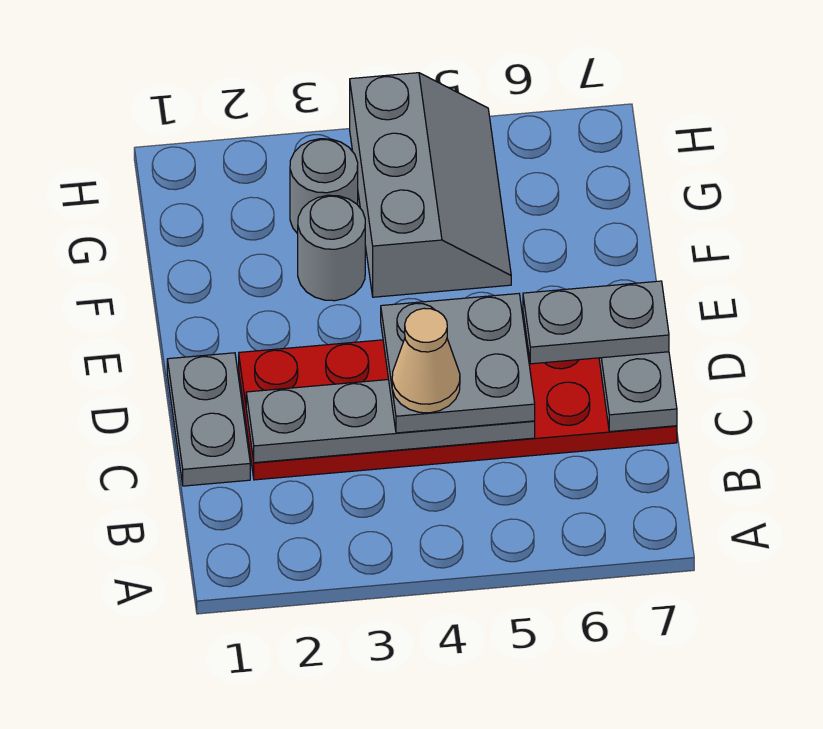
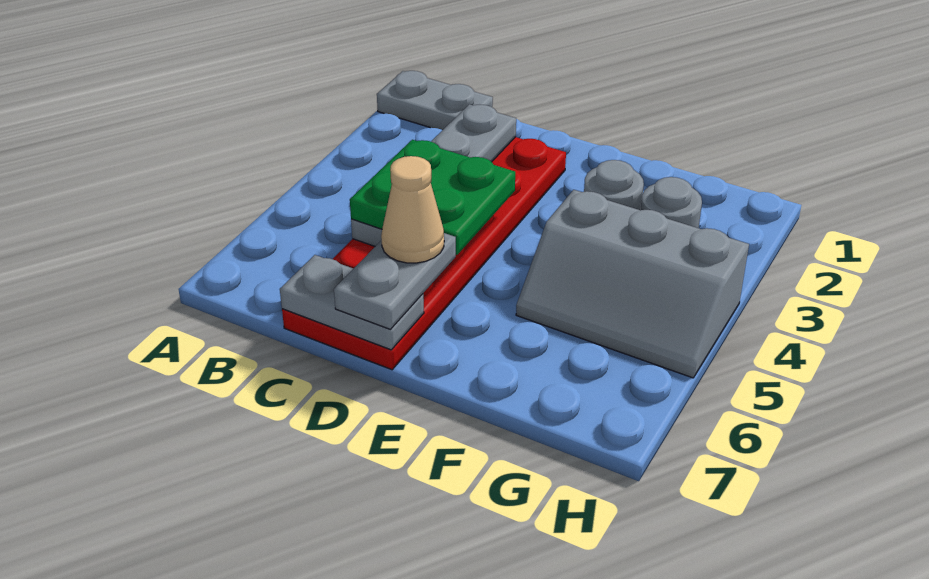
grey plate C1:D1 level 1 -> grey plate A1:B1 level 1
grey plate C4:D5 level 3 -> green plate C4:D5 level 3
tan cone C4 level 4 -> tan cone D6 level 4

